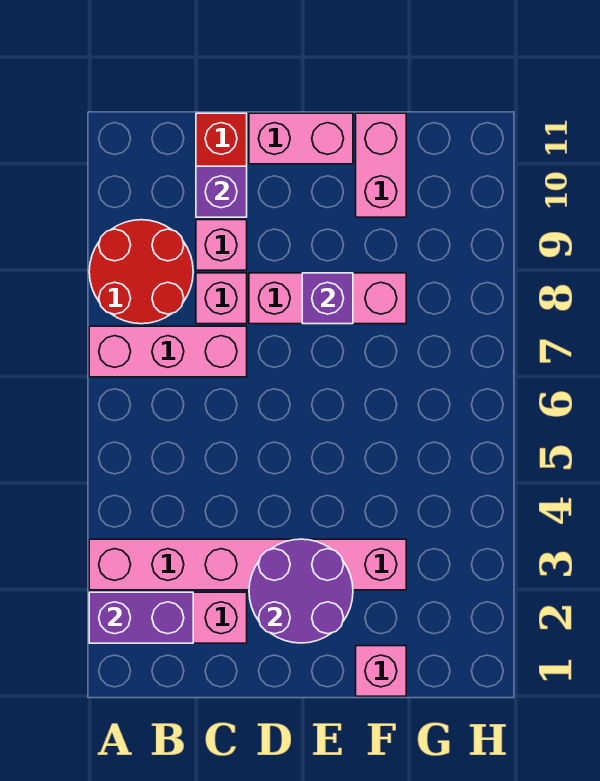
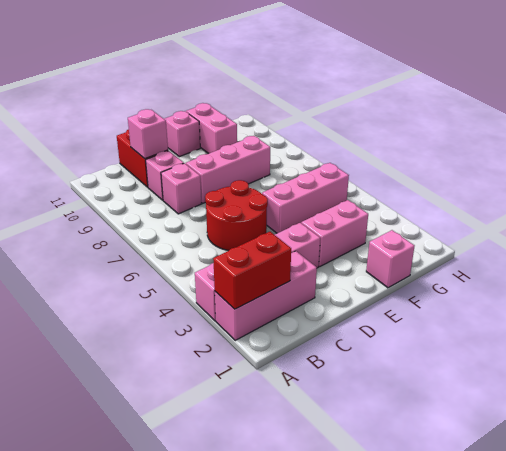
purple brick A2:B2 level 2 -> red brick A2:B2 level 2
pink brick A7:C7 level 1 -> pink brick E5:G5 level 1
red round brick A8:B9 level 1 -> red round brick C5:D6 level 1
purple brick C10 level 2 -> pink brick C10 level 2
purple round brick D2:E3 level 2 -> none
pink brick D11:E11 level 1 -> pink brick E11 level 1
purple brick E8 level 2 -> none

